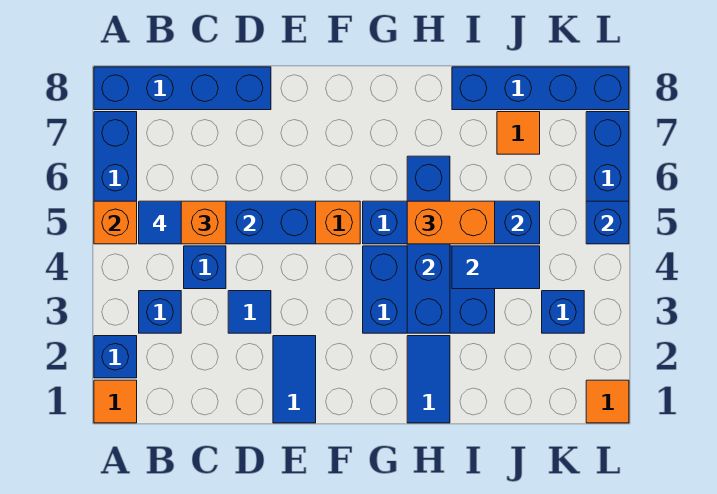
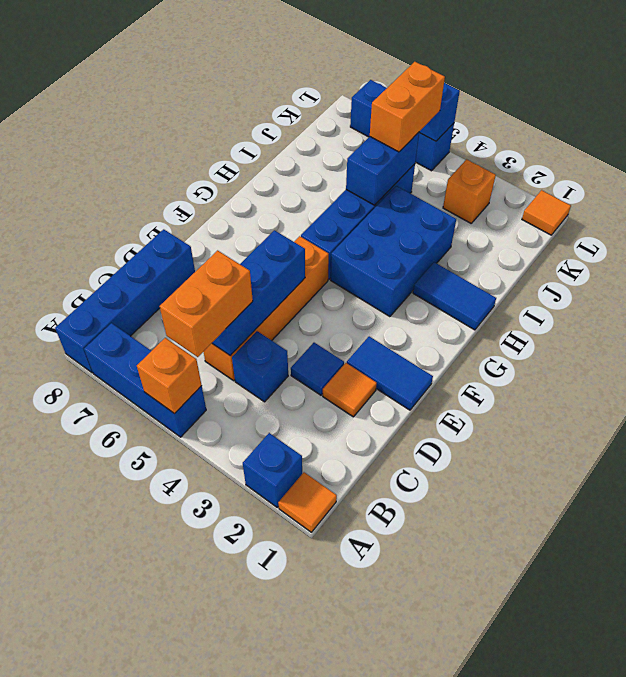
blue brick B3 level 1 -> none
blue tile B5 level 4 -> none
blue brick H3:H6 level 2 -> none
orange brick H5:I5 level 3 -> orange brick J5:K5 level 3
blue tile I4:J4 level 2 -> none
blue brick I8:L8 level 1 -> none
orange tile J7 level 1 -> orange tile D2 level 1
blue brick K3 level 1 -> orange brick K3 level 1

